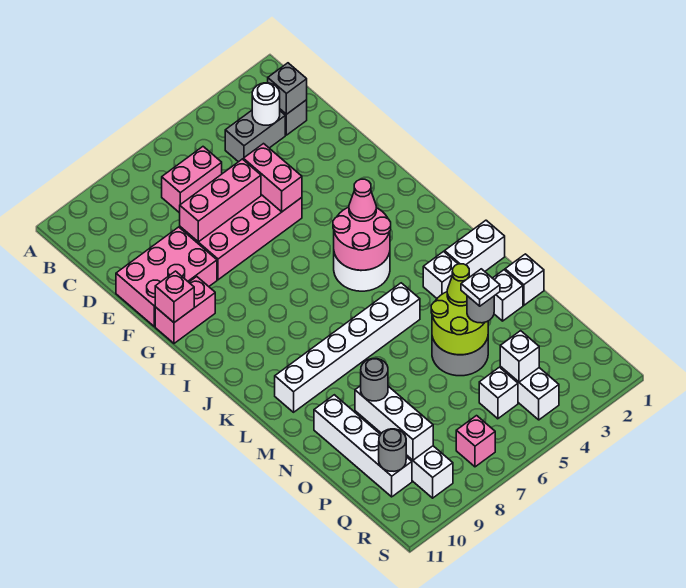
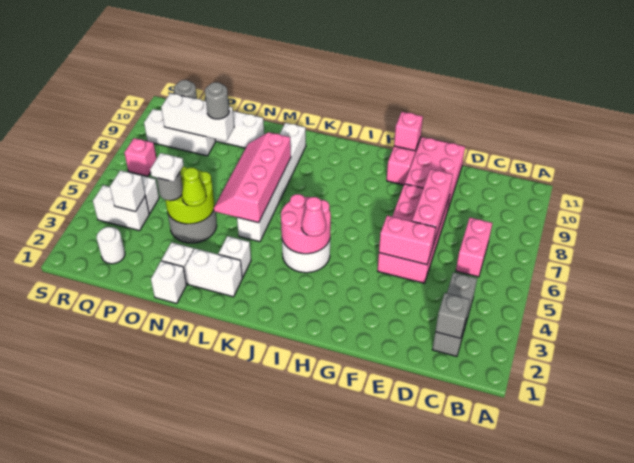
white round brick C3 level 2 -> white round brick Q2 level 1
white brick L1:L2 level 1 -> white brick L2:M2 level 1
none -> pink slope L5:M8 level 2 top L

